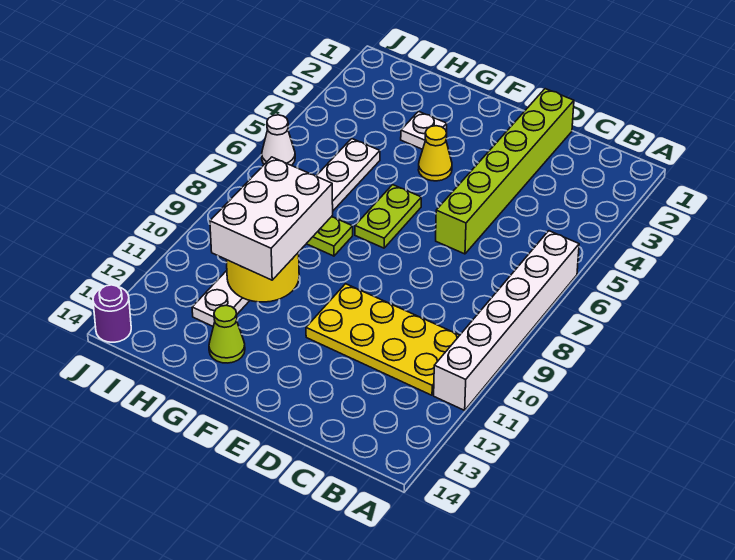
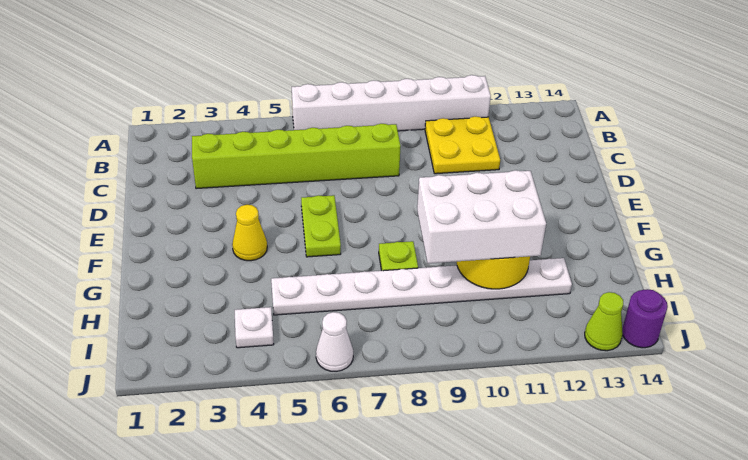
yellow plate B10:E11 level 1 -> yellow plate B10:C11 level 1
lime brick D1:D6 level 1 -> lime brick C3:C8 level 1
lime plate F6:F7 level 1 -> lime plate E6:F6 level 1
white plate G3 level 1 -> white plate I4 level 1
lime cone G13 level 1 -> lime cone J13 level 1

